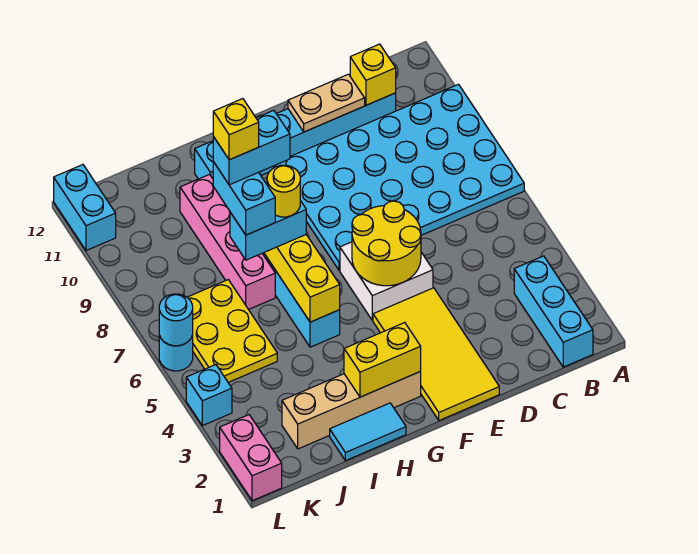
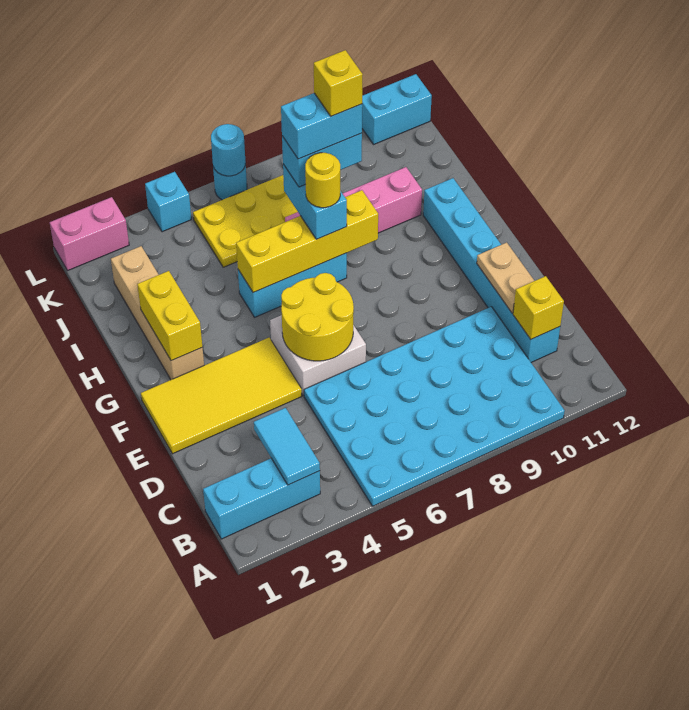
cyan plate A7:F10 level 1 -> cyan plate A5:D10 level 1
cyan tile H1:I1 level 1 -> cyan tile B3:C3 level 2
cyan brick H8:I8 level 5 -> cyan brick I7:I8 level 5

